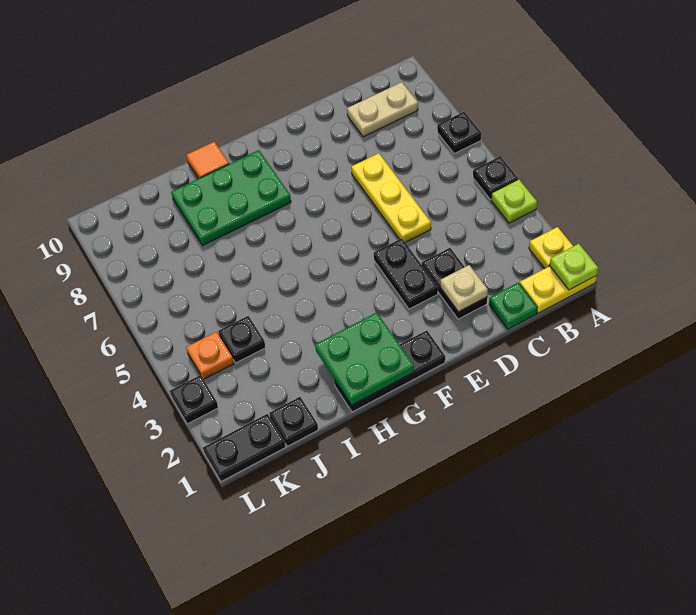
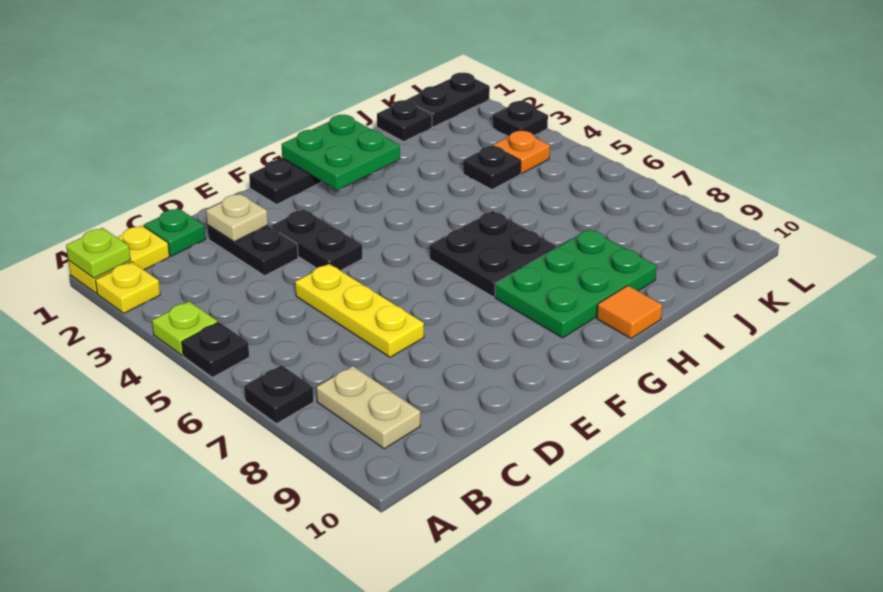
tan plate B9:C9 level 1 -> tan plate B8:B9 level 1
none -> black plate G6:H7 level 1

